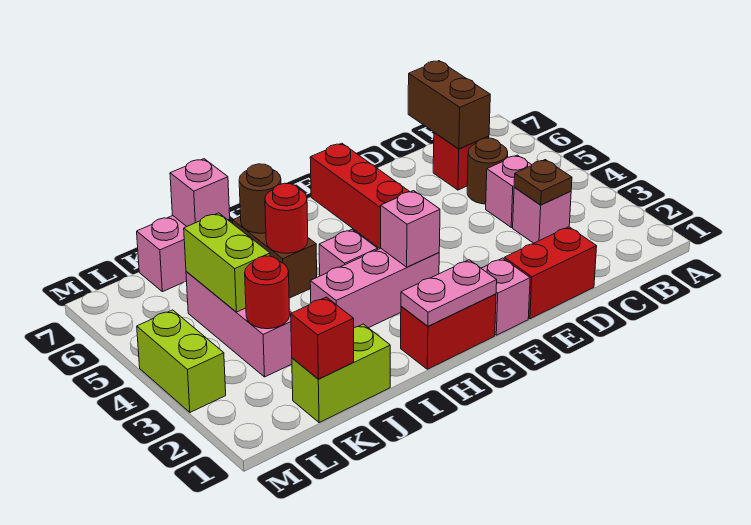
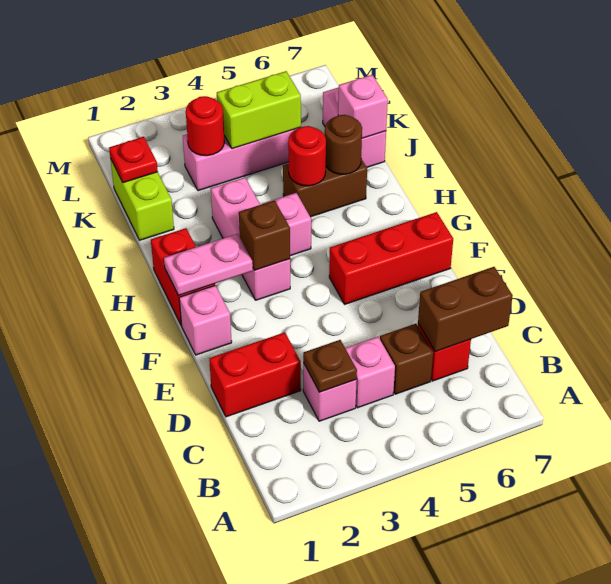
brown round brick C5 level 1 -> brown brick C5 level 1
red brick D1:E1 level 1 -> red brick D1:D2 level 1
pink plate G1:H1 level 2 -> pink plate G1:G2 level 2
pink brick G3 level 2 -> brown brick G3 level 2
red brick K1 level 2 -> red plate K1 level 2
lime brick M3:M4 level 1 -> none

